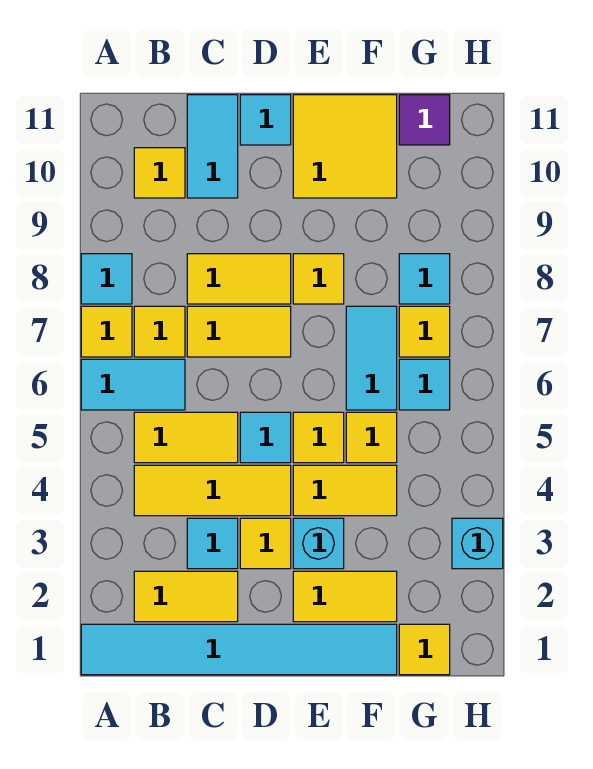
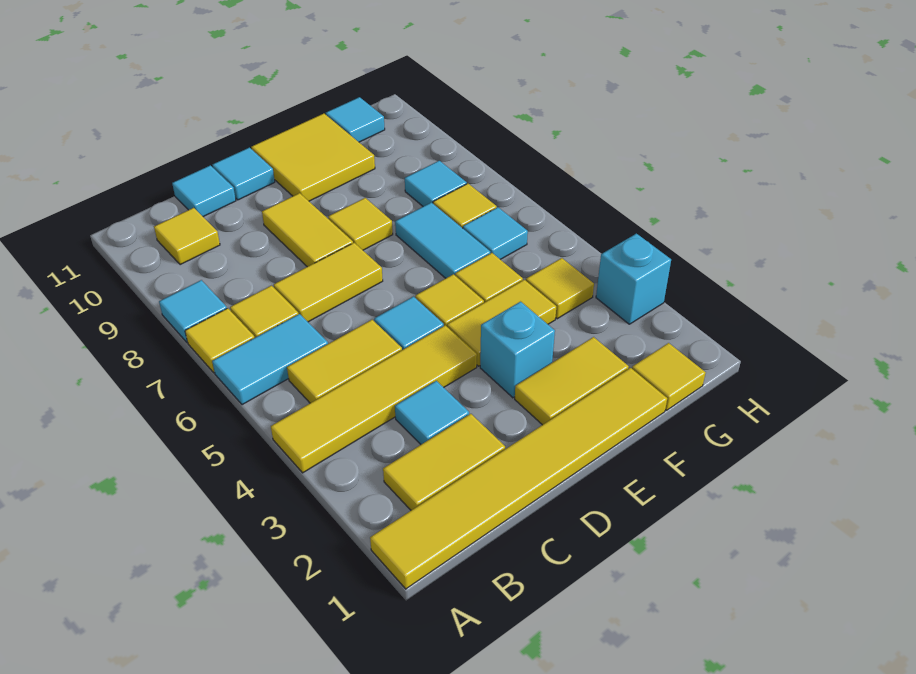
cyan tile A1:F1 level 1 -> yellow tile A1:F1 level 1
yellow tile B4:D4 level 1 -> yellow tile A4:D4 level 1
yellow tile C8:D8 level 1 -> yellow tile D8:D9 level 1
cyan tile C10:C11 level 1 -> cyan tile C11 level 1
yellow tile D3 level 1 -> yellow tile G4 level 1
purple tile G11 level 1 -> cyan tile G11 level 1

